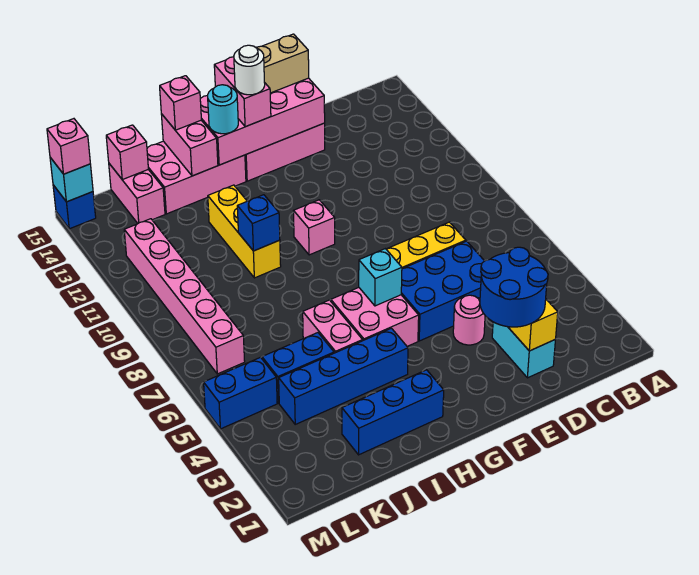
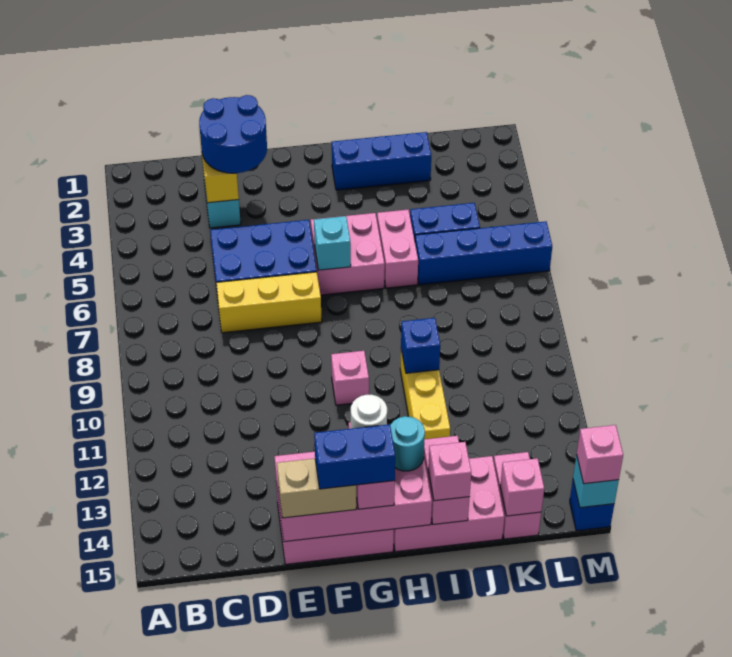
pink round brick E4 level 1 -> none
blue brick H4:K4 level 1 -> blue brick J6:M6 level 1
blue brick L5:M5 level 1 -> blue brick F15:G15 level 4
pink brick L7:L12 level 1 -> none

